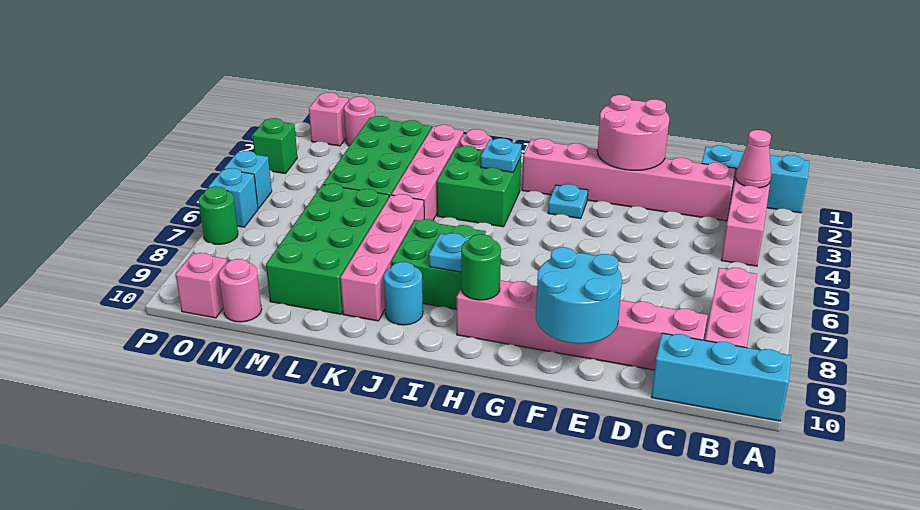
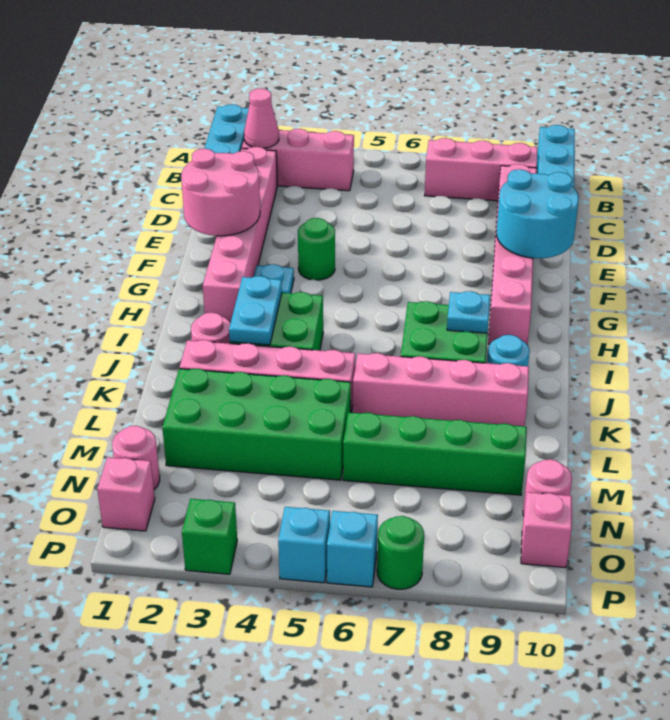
green round brick H9 level 2 -> green round brick F4 level 1
cyan plate I3 level 2 -> cyan plate I3:J3 level 2
green brick L6:M9 level 1 -> green brick M6:M9 level 1

